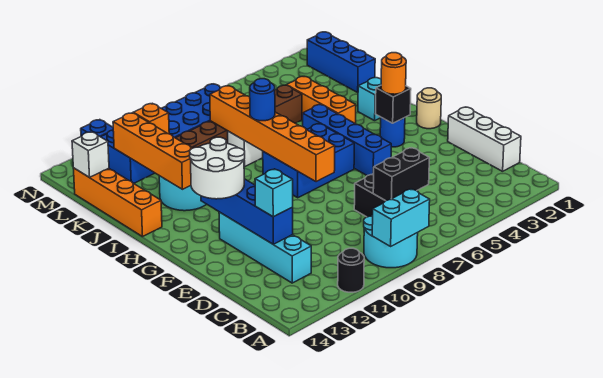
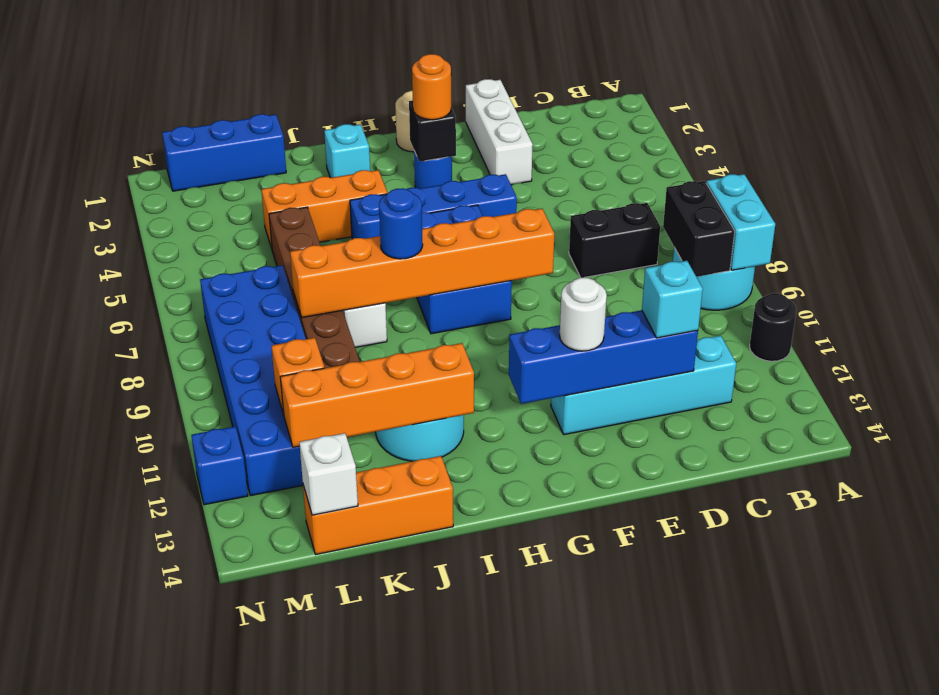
white brick C1:E1 level 1 -> white brick E1:E3 level 1
black brick C6:C7 level 2 -> black brick B8:B9 level 2
white round brick F12:G13 level 3 -> white round brick F12 level 3
orange brick I14:L14 level 1 -> orange brick J14:L14 level 1

